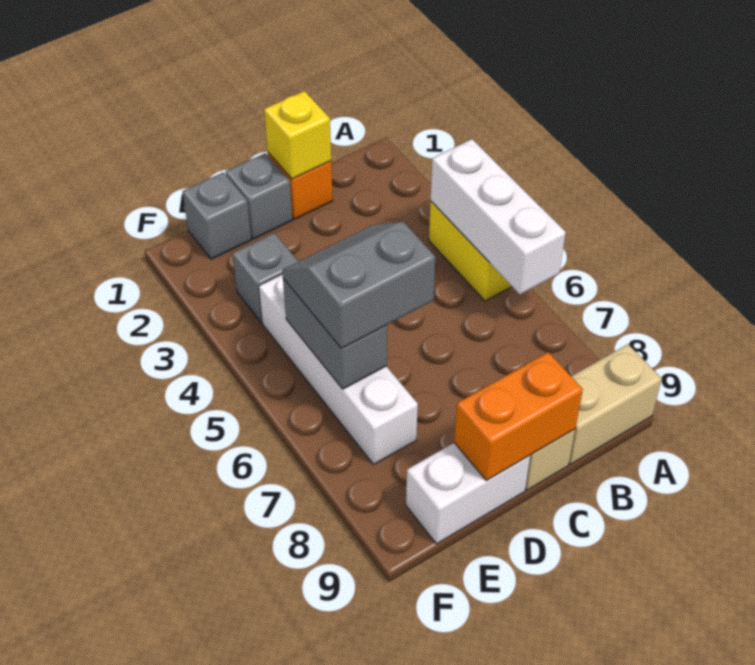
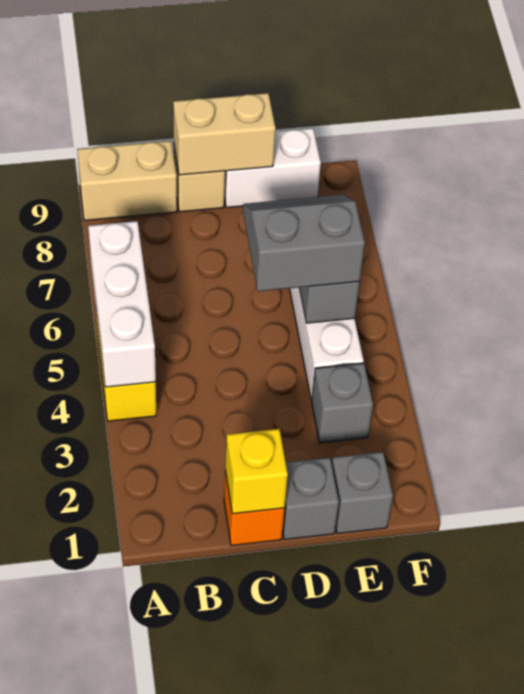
orange brick C9:D9 level 2 -> tan brick C9:D9 level 2
grey slope D5:E6 level 3 top 6 -> grey slope D5:E6 level 3 top 5

